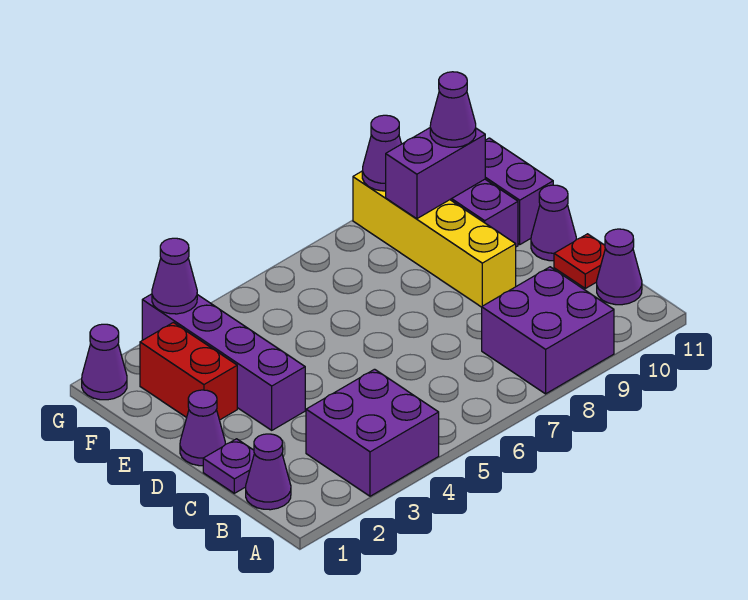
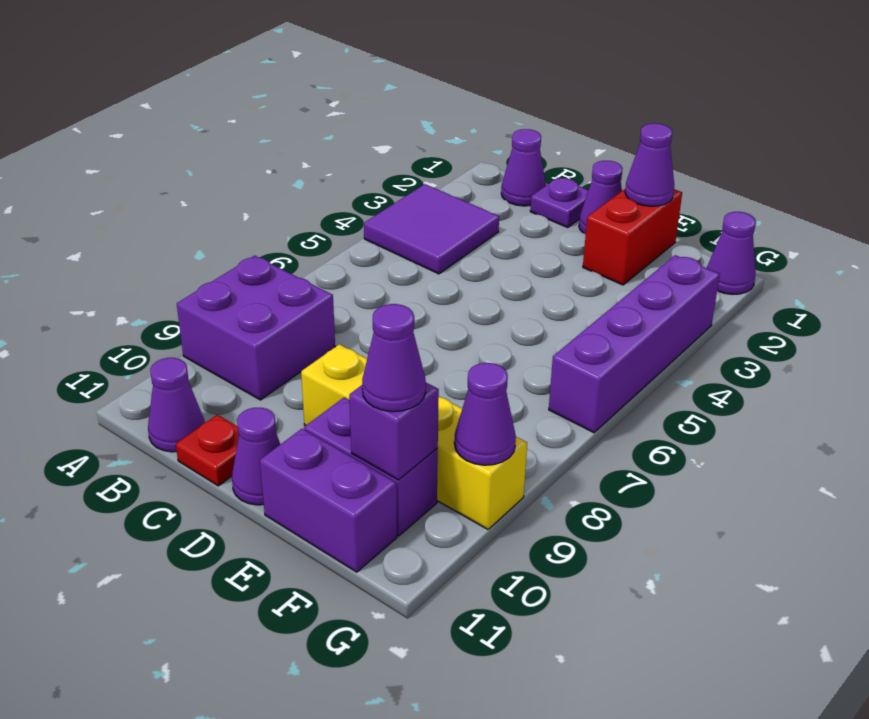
purple brick A3:B4 level 1 -> purple tile A3:B4 level 1
purple brick D3:G3 level 1 -> purple brick G3:G6 level 1
red brick E2:F2 level 1 -> red brick E1:E2 level 1
purple brick F9:F10 level 2 -> purple brick F10 level 2
purple cone G3 level 2 -> purple cone E1 level 2

